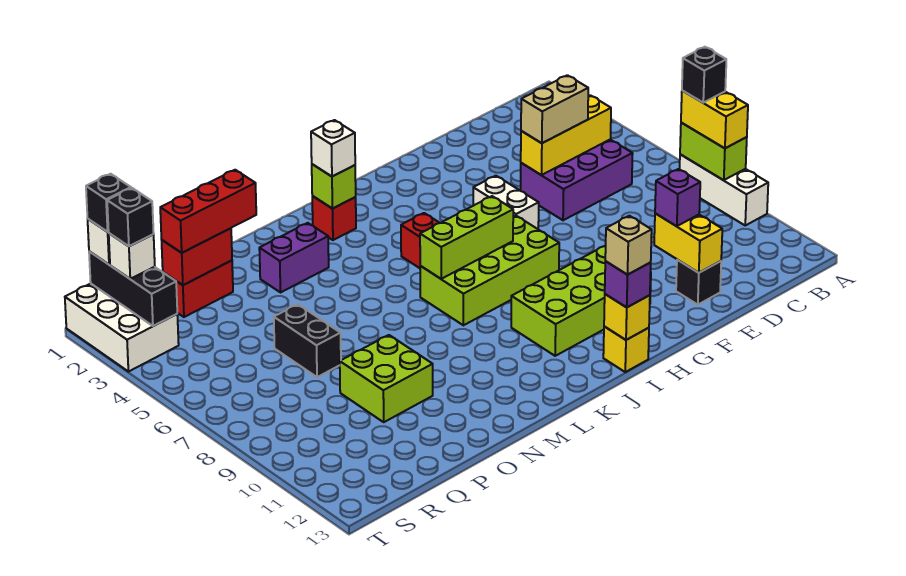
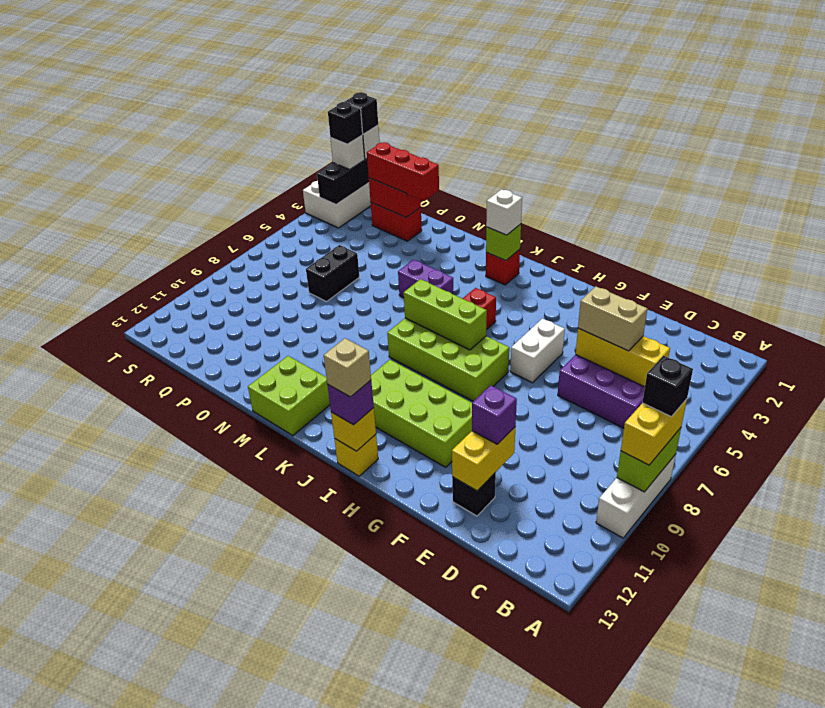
purple brick M3:N3 level 1 -> purple brick L5:M5 level 1
lime brick O9:P10 level 1 -> lime brick L12:M13 level 1

